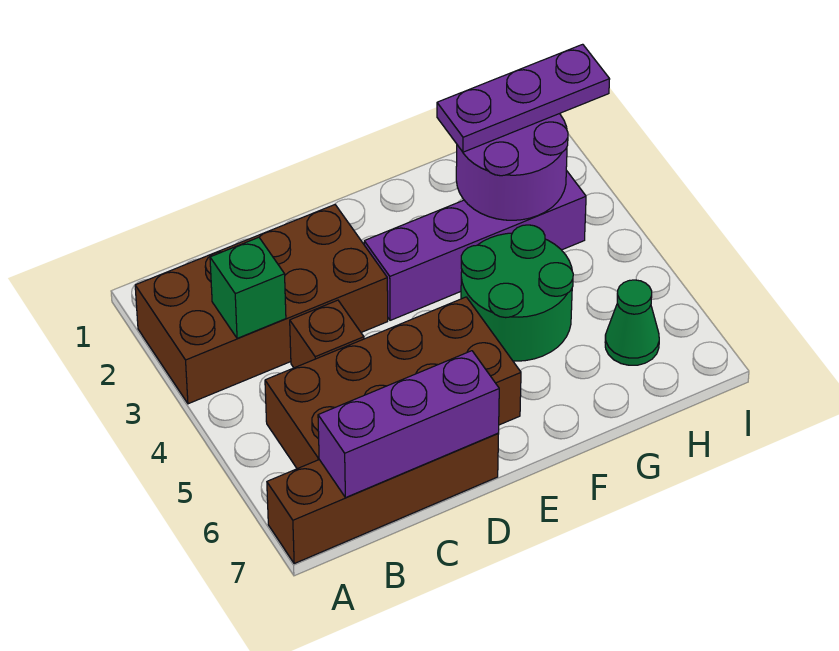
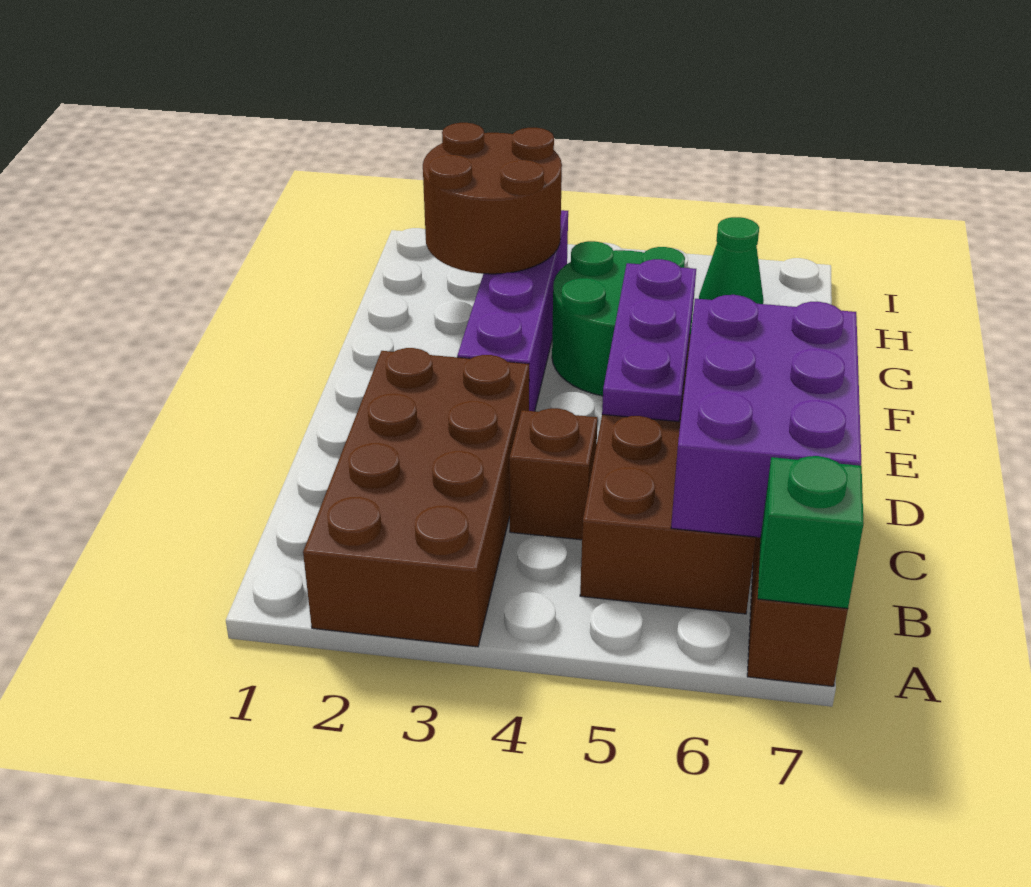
green brick B3 level 2 -> green brick A7 level 2
purple brick B7:D7 level 2 -> purple brick B6:D7 level 2
purple round brick G2:H3 level 2 -> brown round brick G2:H3 level 2
purple plate G2:I2 level 3 -> purple plate D5:F5 level 2

